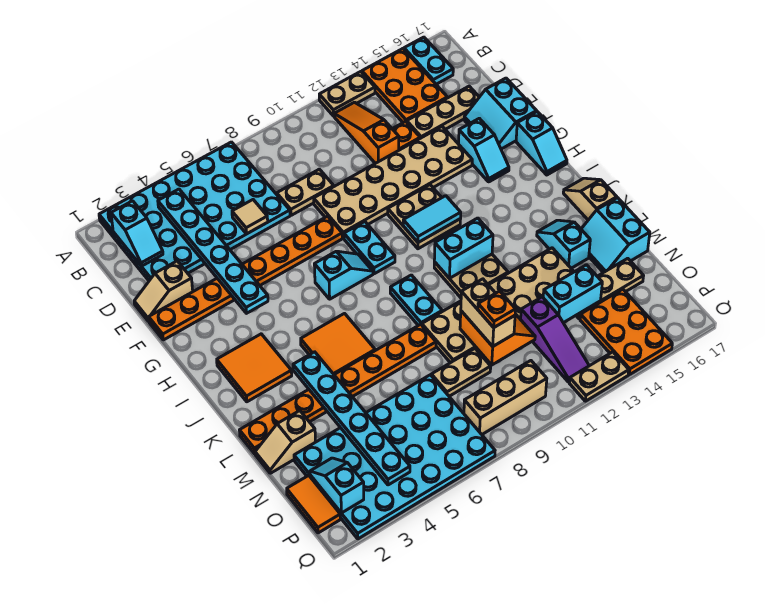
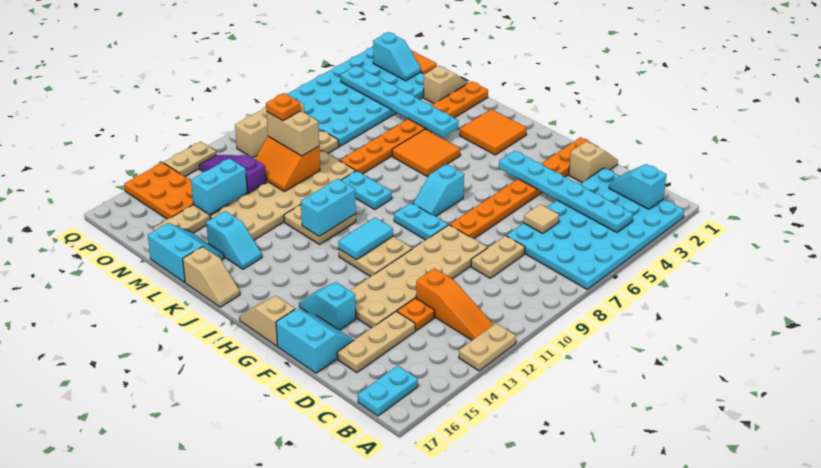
orange plate A14:C15 level 1 -> none
cyan plate A16:B16 level 1 -> cyan plate B16:B17 level 1
cyan slope G17:H17 level 1 top G -> tan slope G17:H17 level 1 top G

